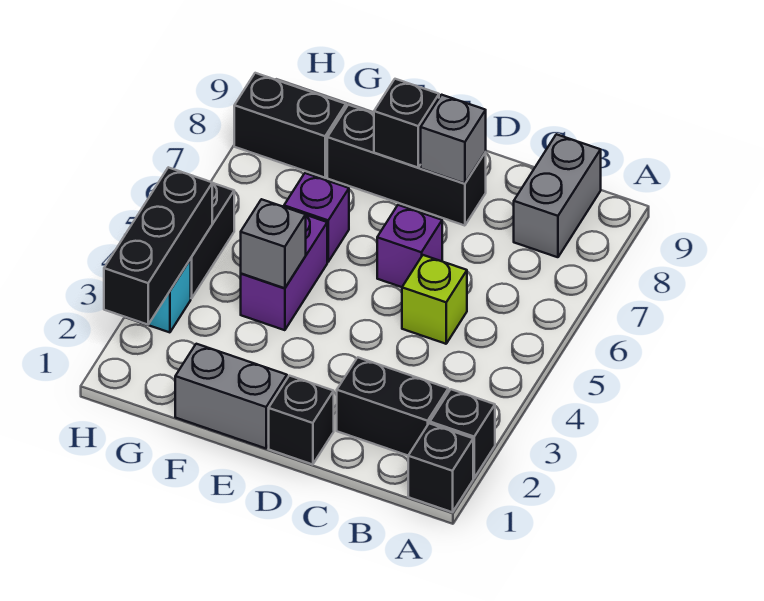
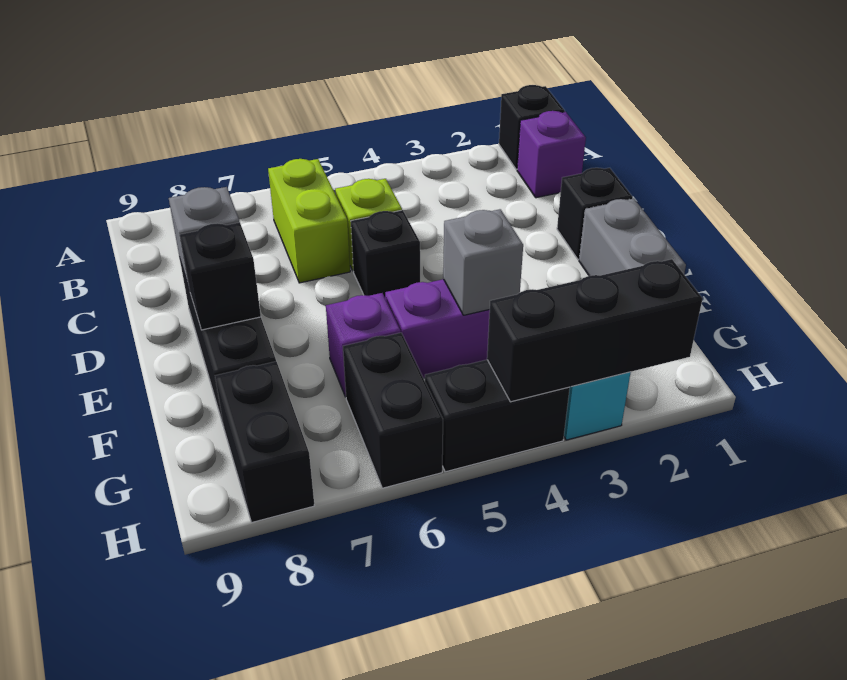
black brick A2 level 1 -> black brick D5 level 1
black brick B2:C2 level 1 -> black brick G6:H6 level 1
none -> lime brick B6:C6 level 1
grey brick B8:B9 level 1 -> none
purple brick D6 level 1 -> purple brick B1 level 1

